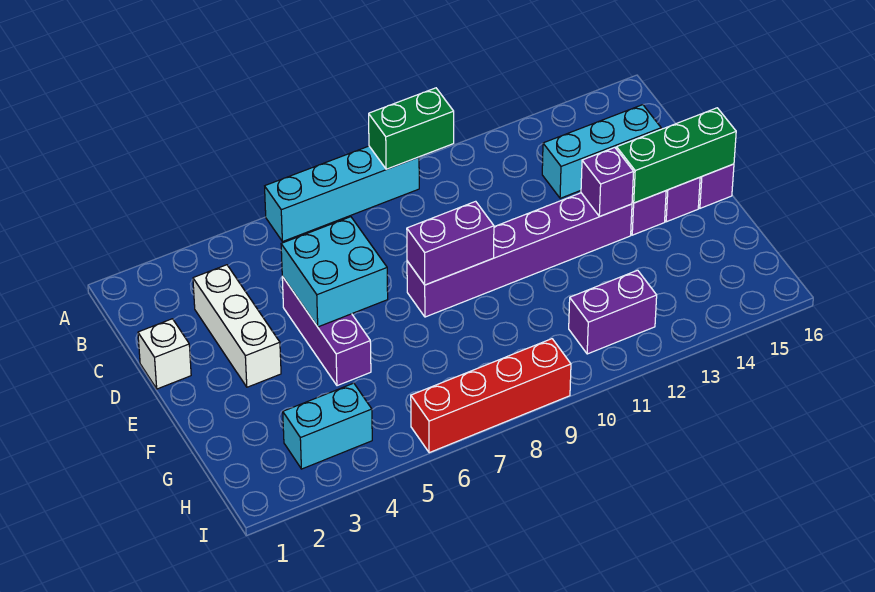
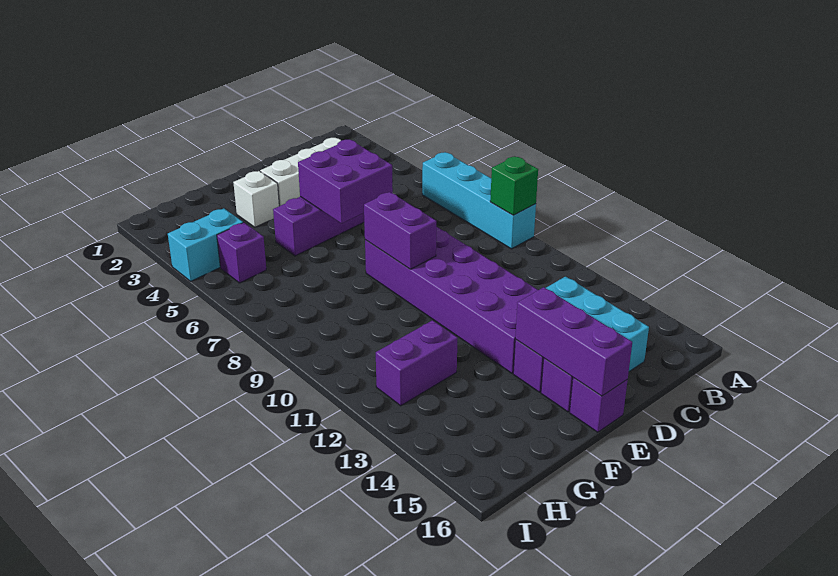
green brick A9:A10 level 2 -> green brick A9 level 2
white brick D1 level 1 -> white brick F3 level 1
cyan brick D5:E6 level 2 -> purple brick D5:E6 level 2
purple brick E8:E13 level 1 -> purple brick D8:E13 level 1
purple brick E13 level 2 -> purple brick H5 level 1
green brick E14:E16 level 2 -> purple brick E14:E16 level 2
cyan brick H3:H4 level 1 -> cyan brick H4:I4 level 1
purple brick H11:H12 level 1 -> purple brick G12:H12 level 1
red brick I6:I9 level 1 -> none

